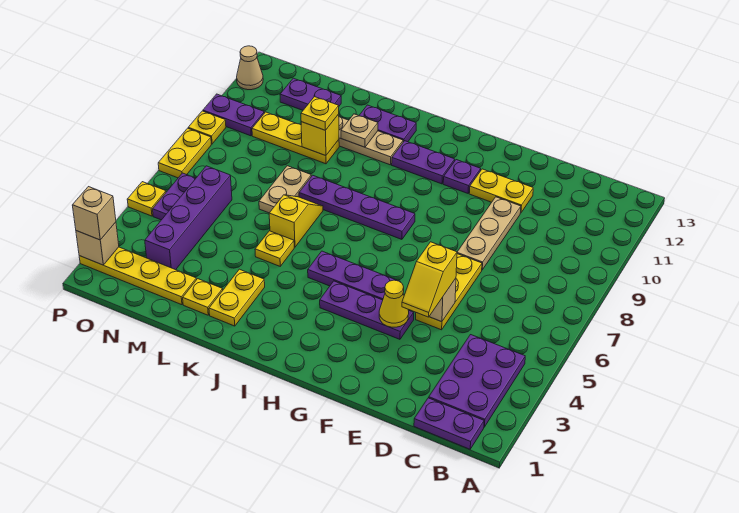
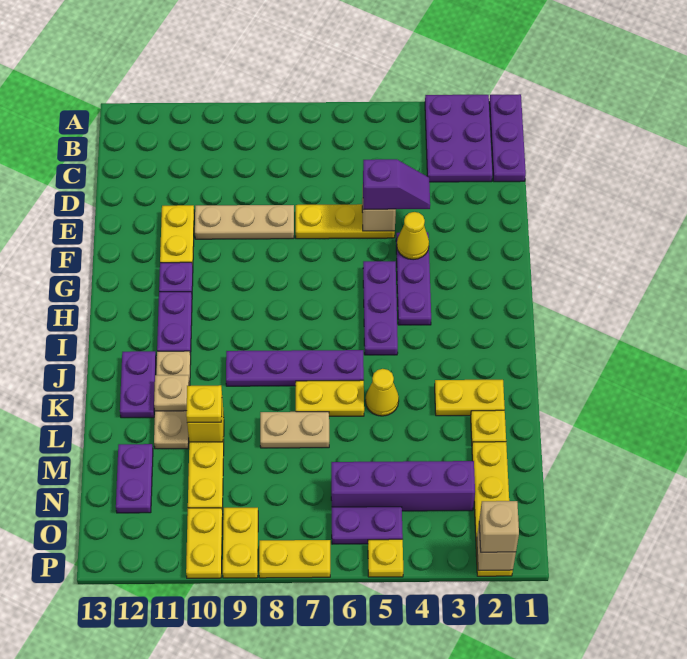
purple plate B1:C1 level 1 -> purple plate A1:C1 level 1
purple plate B2:C4 level 1 -> purple plate A2:C3 level 1
yellow slope E4:E5 level 3 top 5 -> purple slope E4:E5 level 3 top 5
purple plate H8:K8 level 1 -> purple plate J6:J9 level 1
yellow plate K5 level 1 -> yellow cone K5 level 1
yellow slope K6:K7 level 1 top 6 -> yellow plate K6:K7 level 1
purple plate O10:P10 level 1 -> yellow plate O10:P10 level 1
yellow plate P9 level 1 -> yellow plate O9:P9 level 1
tan cone P12 level 1 -> none

